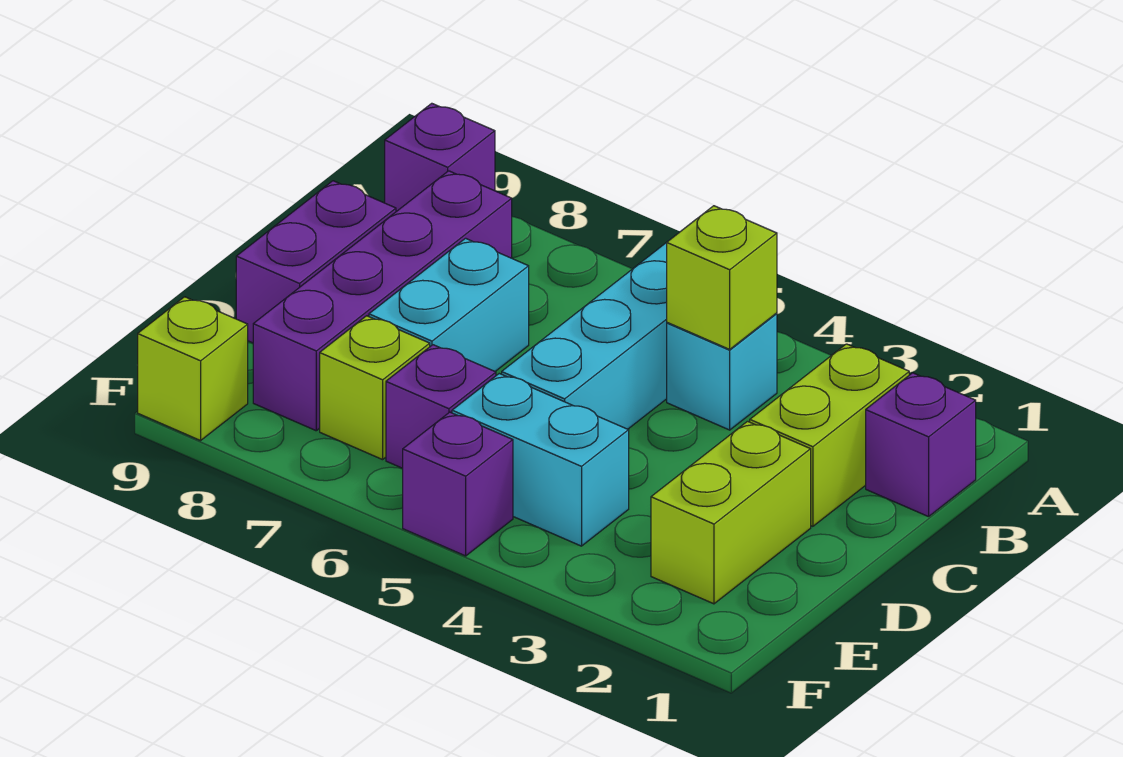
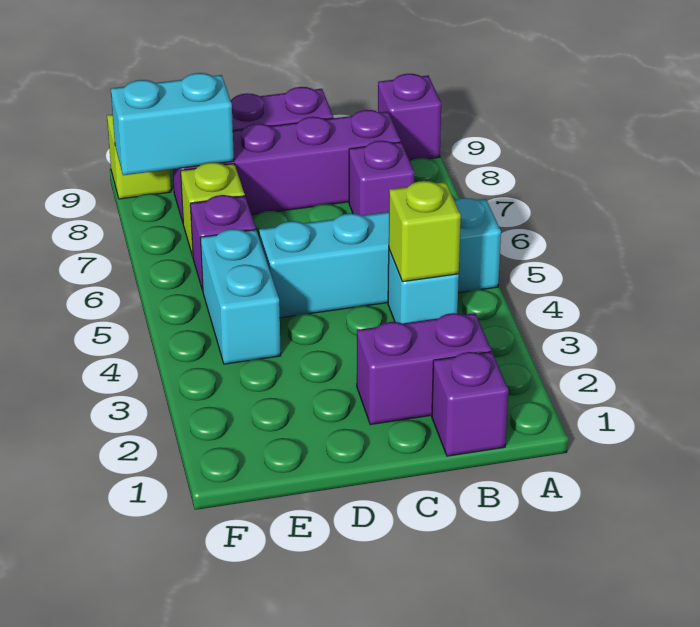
lime brick B2:C2 level 1 -> purple brick B2:C2 level 1
cyan brick C7:D7 level 1 -> cyan brick E8:F8 level 2
lime brick D2:E2 level 1 -> none
purple brick F5 level 1 -> purple brick B7 level 1

